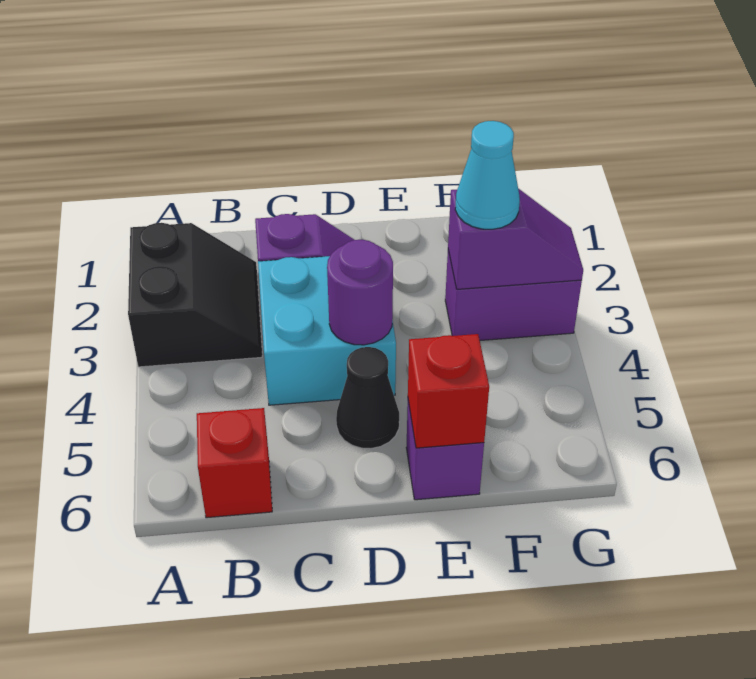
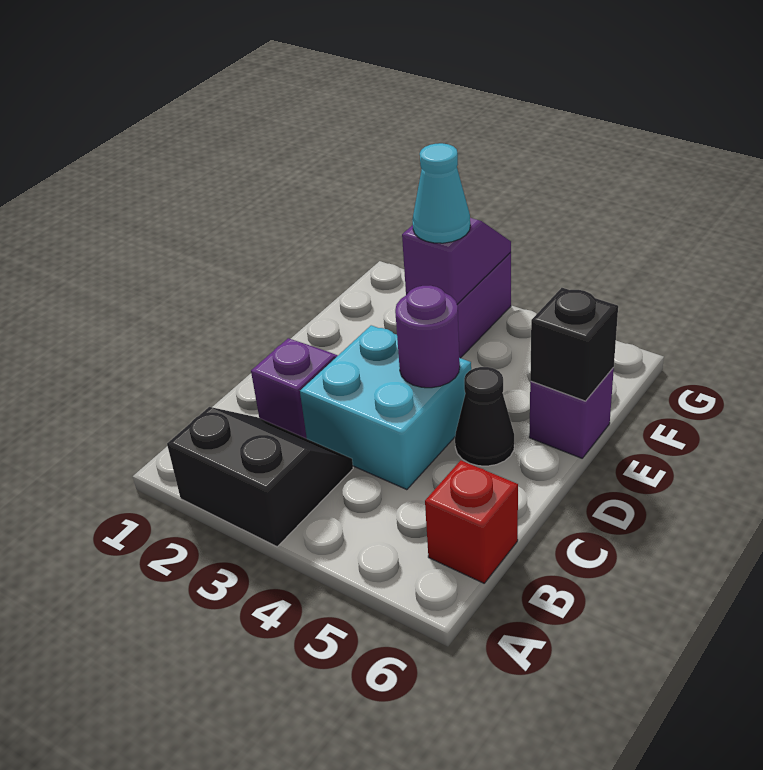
red brick E6 level 2 -> black brick E6 level 2

